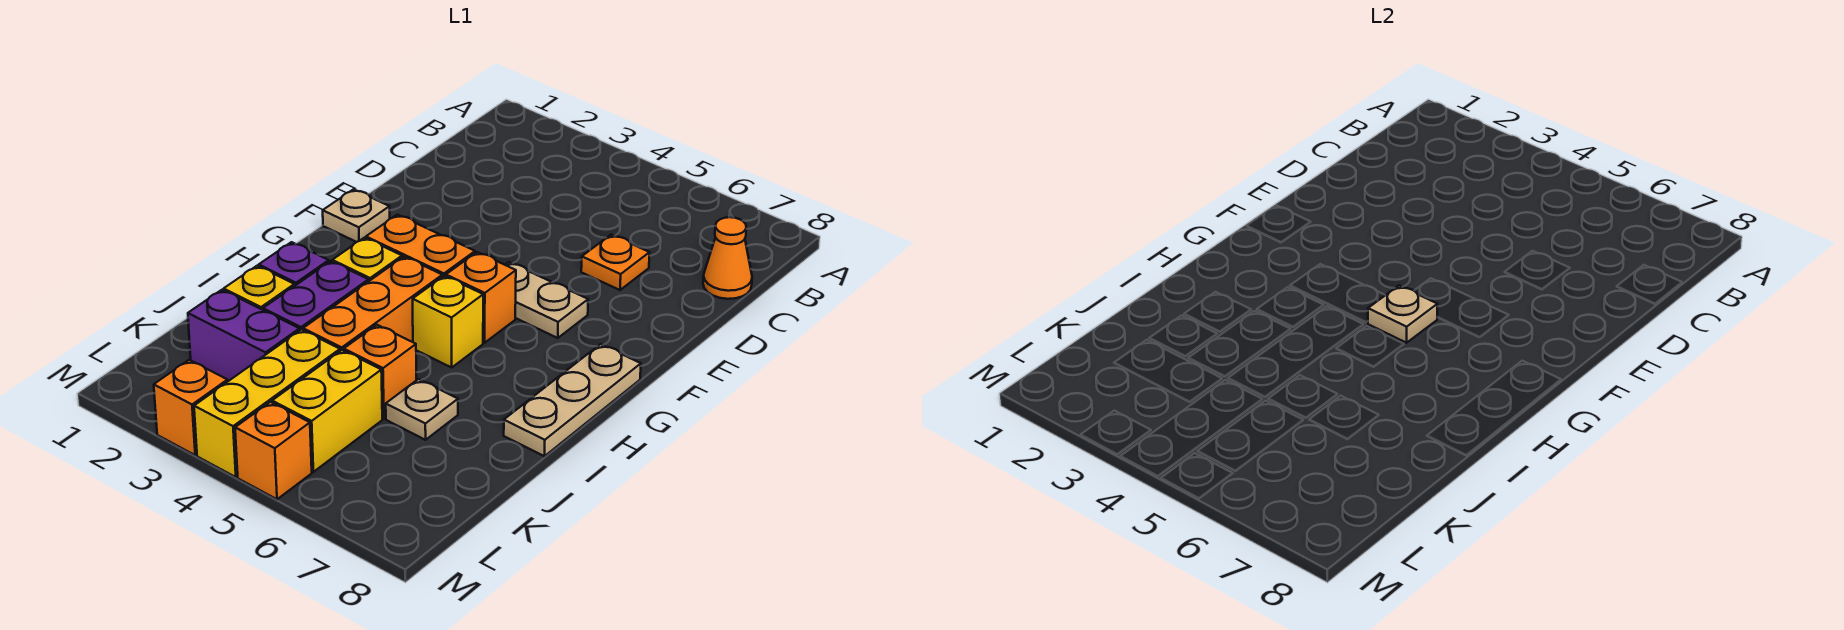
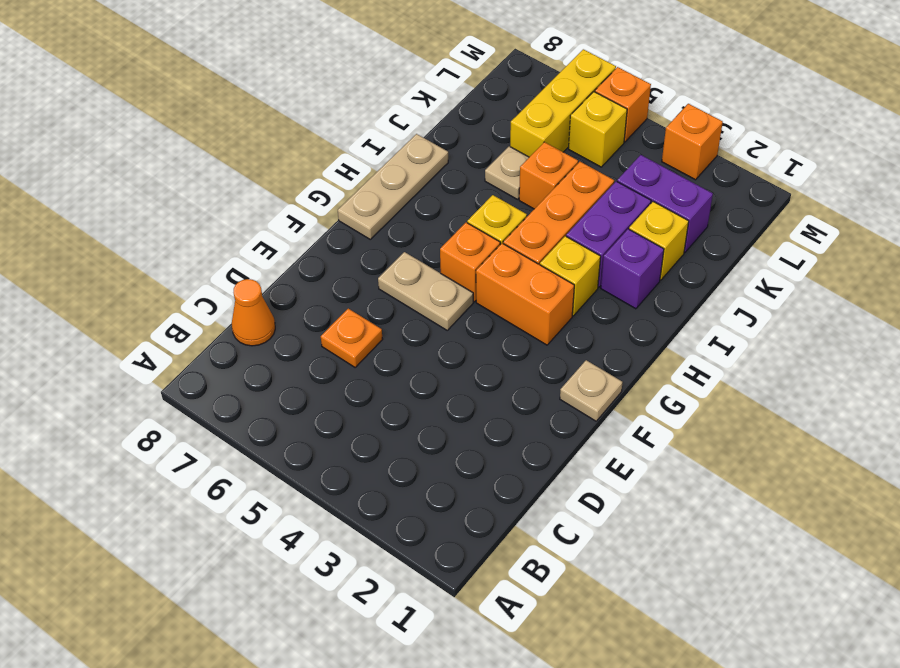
tan plate G5 level 2 -> none
yellow brick K4:M4 level 1 -> yellow brick K6:M6 level 1
yellow brick K5:L5 level 1 -> yellow brick L5 level 1

